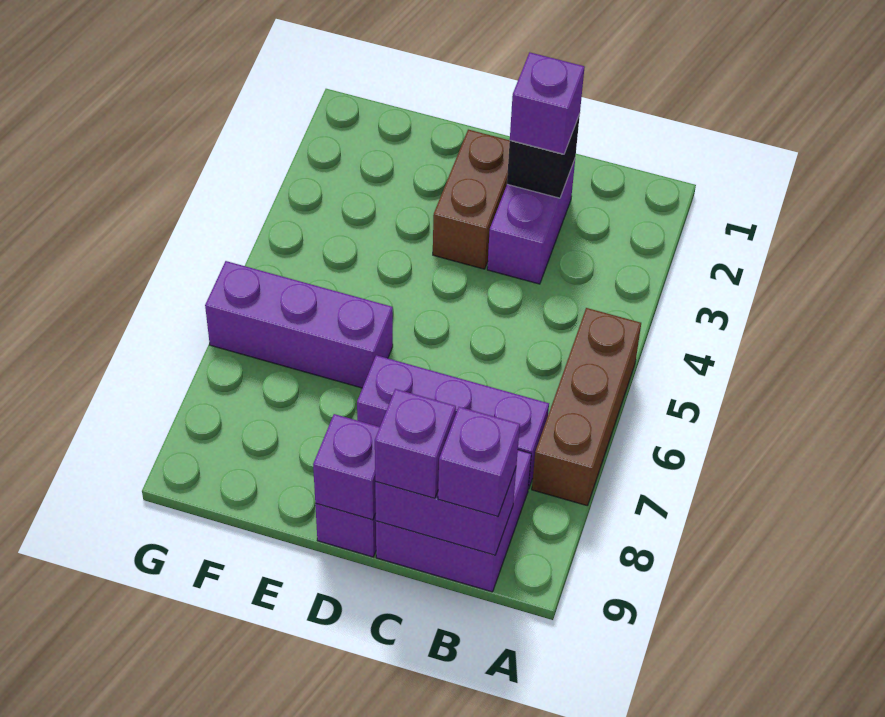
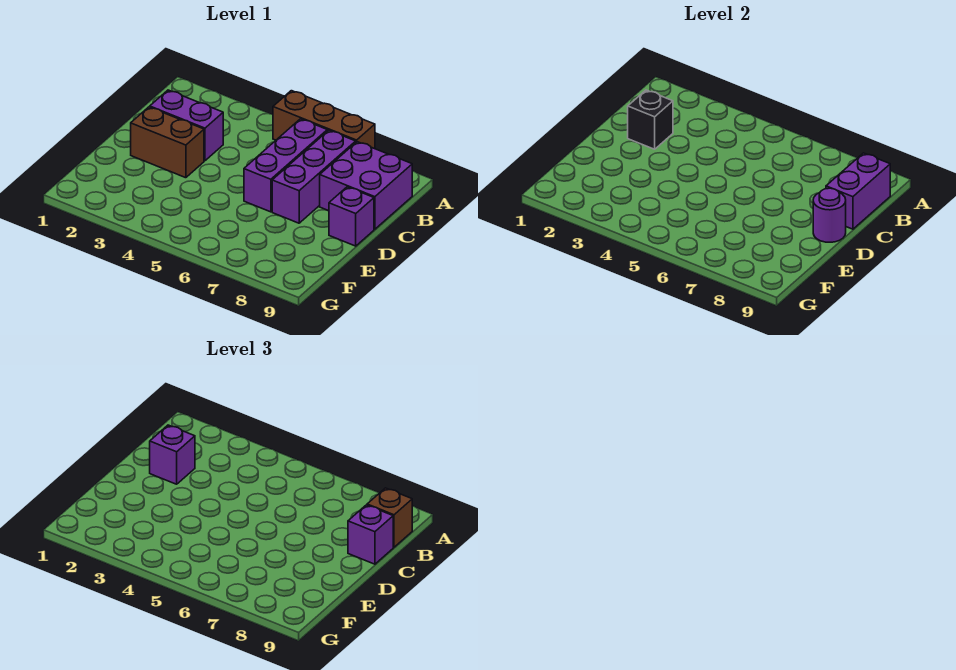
purple brick B9 level 3 -> brown brick B9 level 3
purple brick D9 level 2 -> purple round brick D9 level 2
purple brick E6:G6 level 1 -> purple brick B6:D6 level 1

